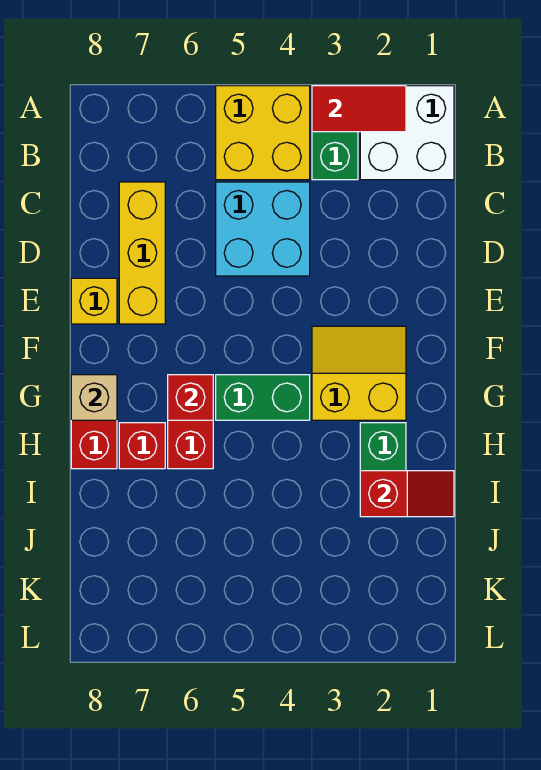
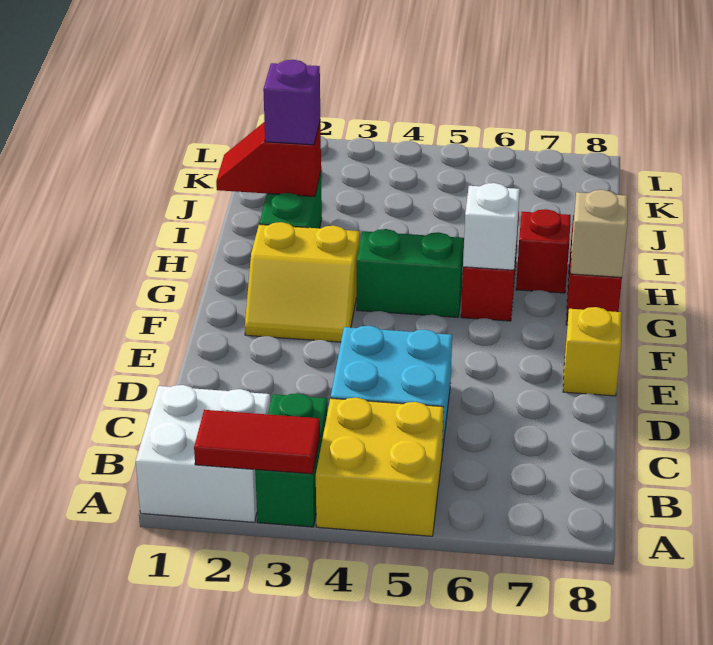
yellow brick C7:E7 level 1 -> none
red brick G6 level 2 -> white brick G6 level 2
none -> purple brick I2 level 3

